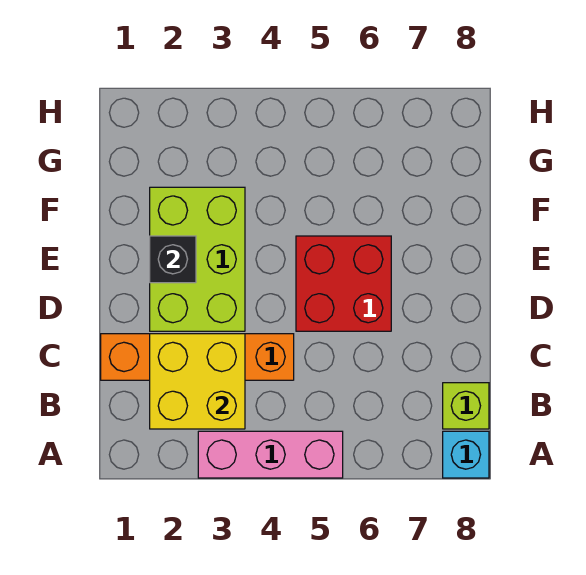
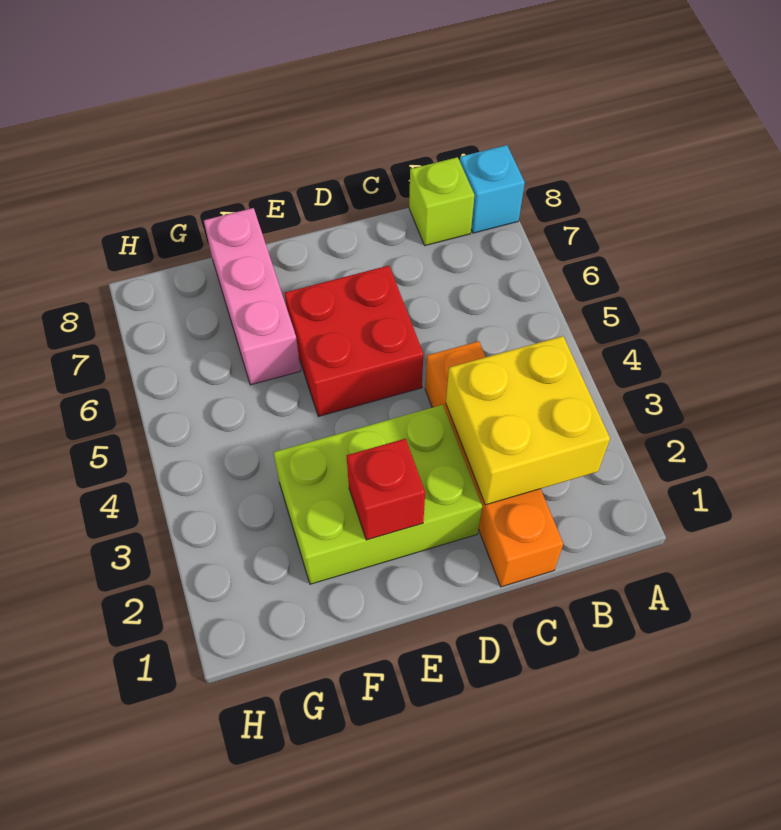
pink brick A3:A5 level 1 -> pink brick F6:F8 level 1
black brick E2 level 2 -> red brick E2 level 2

